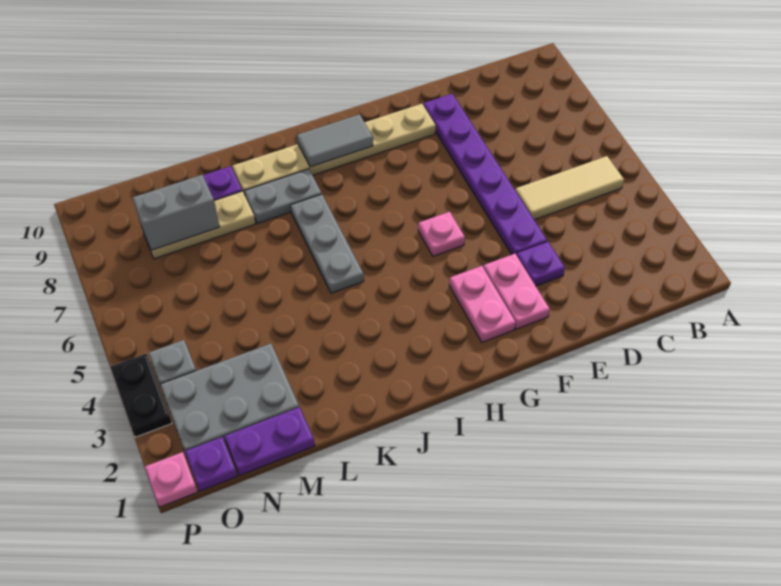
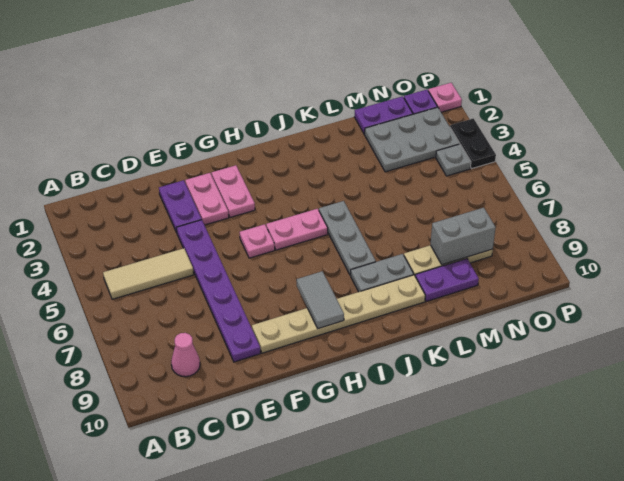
none -> pink cone C9 level 1
purple plate E3 level 1 -> purple plate E2:E3 level 1
none -> pink plate H5:I5 level 1
grey tile H9:I9 level 2 -> grey tile H8:H9 level 2

